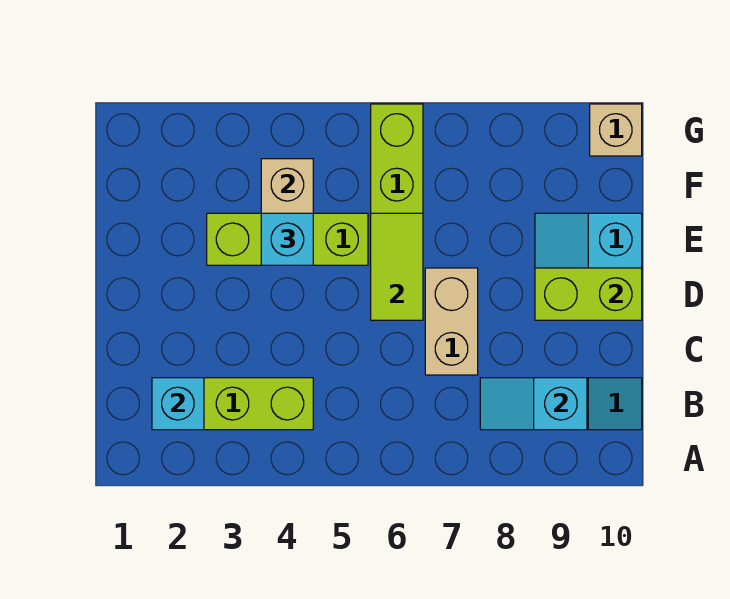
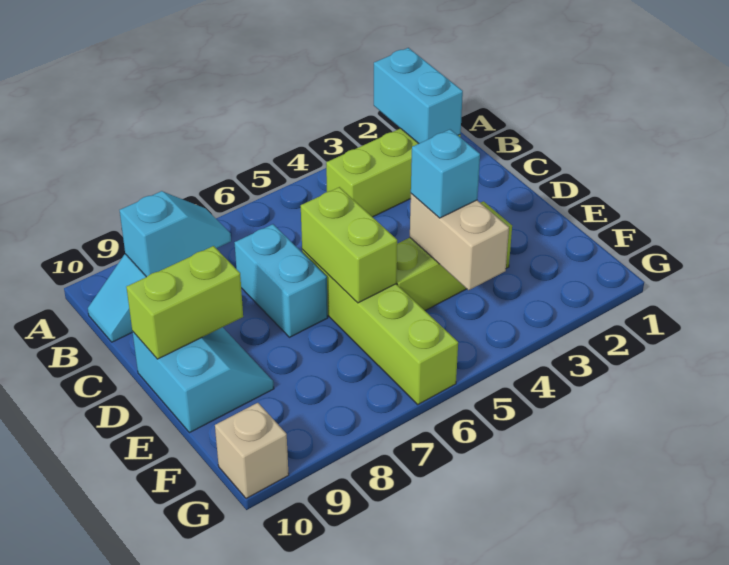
cyan brick B2 level 2 -> cyan brick A2:B2 level 2
tan brick C7:D7 level 1 -> cyan brick C7:D7 level 1
lime tile D6:E6 level 2 -> lime brick D6:E6 level 2

